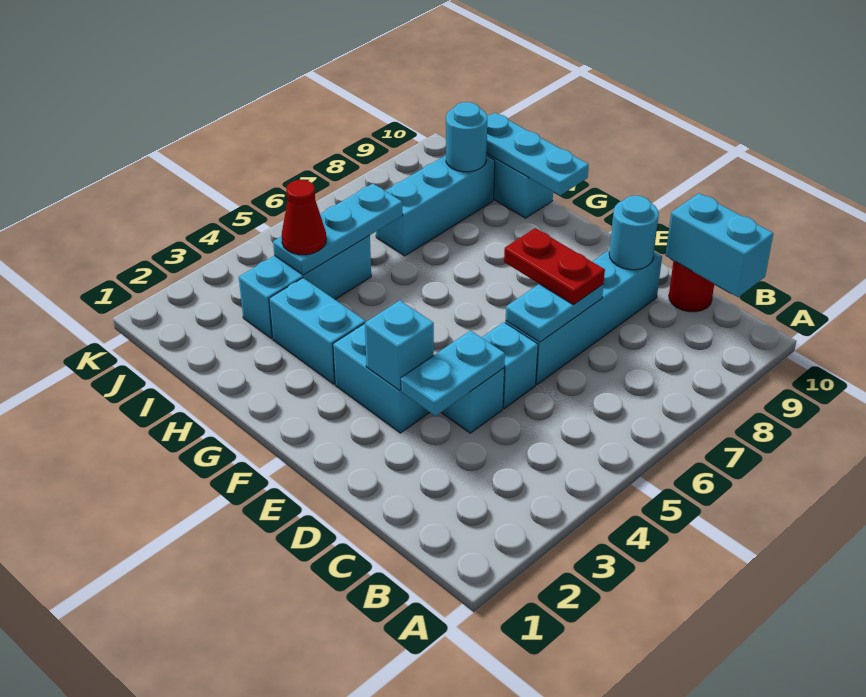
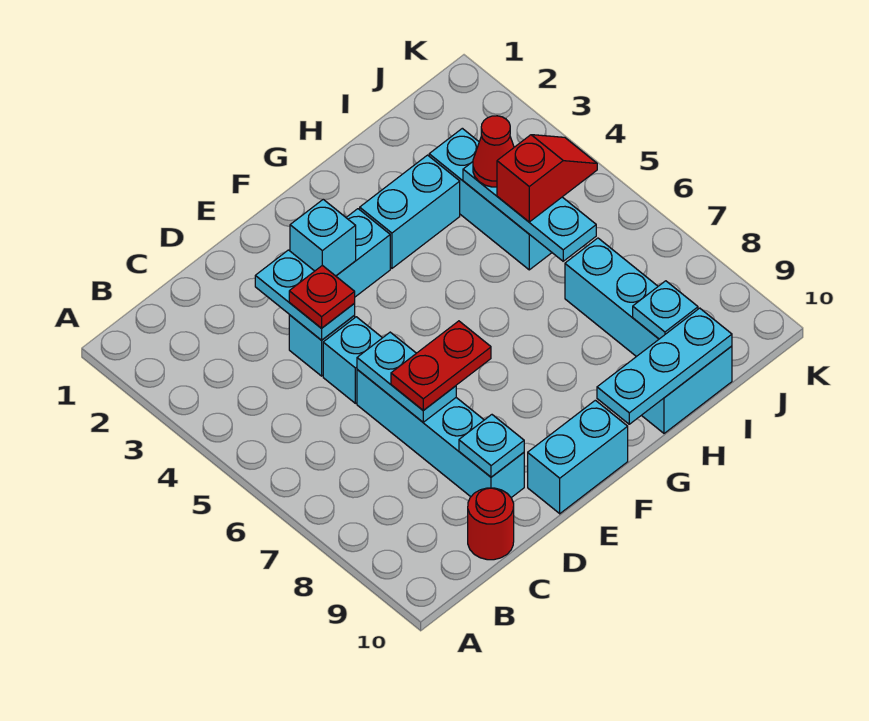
cyan brick B10:C10 level 2 -> cyan brick E10:F10 level 1
none -> red plate D4 level 3
cyan round brick D9 level 2 -> cyan plate D9 level 2
none -> red slope I5:J5 level 3 top I
cyan round brick I9 level 2 -> cyan plate I9 level 2

